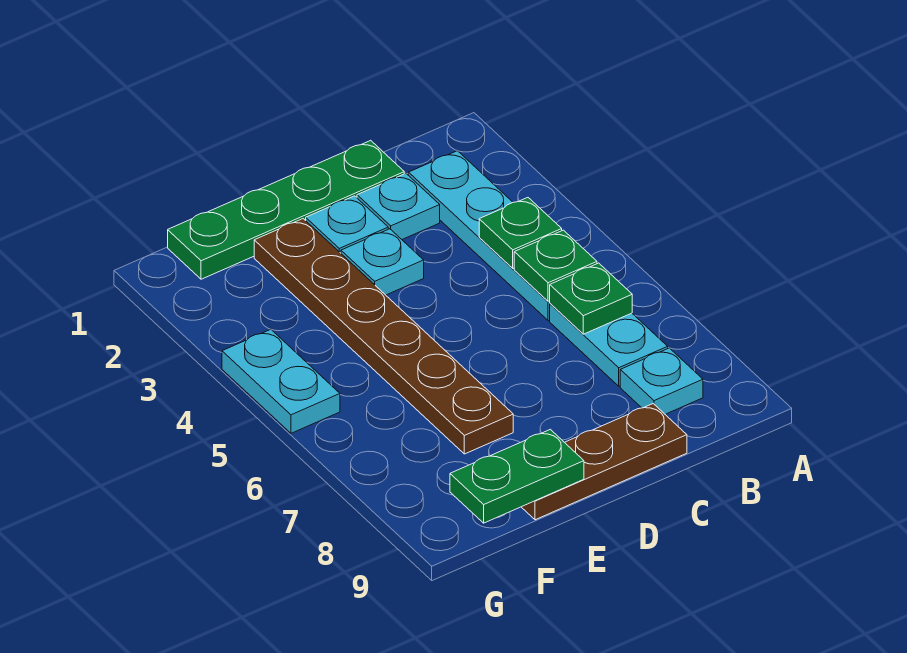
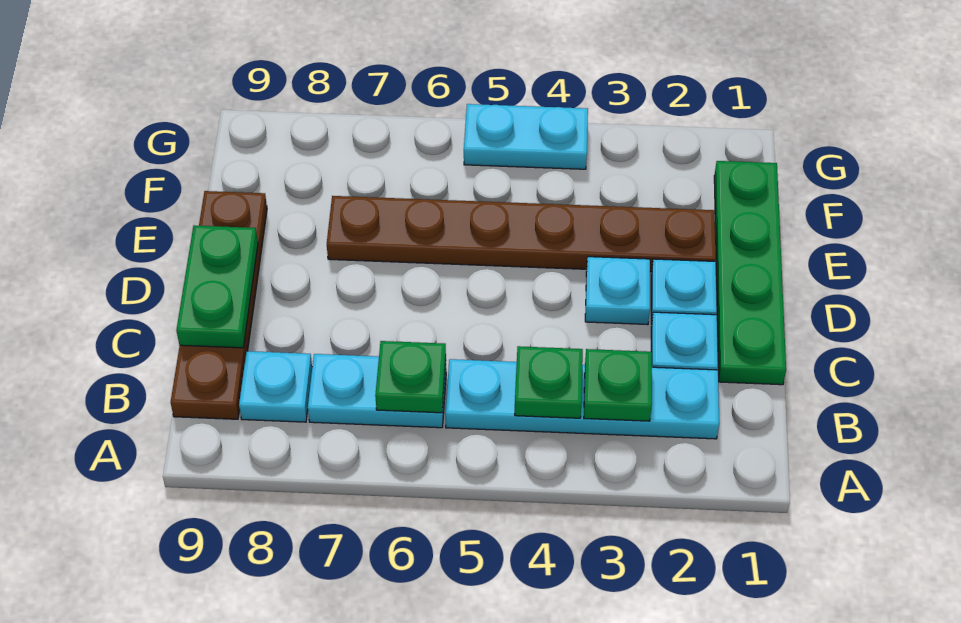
green plate B5 level 2 -> green plate B3 level 2
brown plate C9:E9 level 1 -> brown plate B9:E9 level 1
green plate E9:F9 level 2 -> green plate C9:D9 level 2

